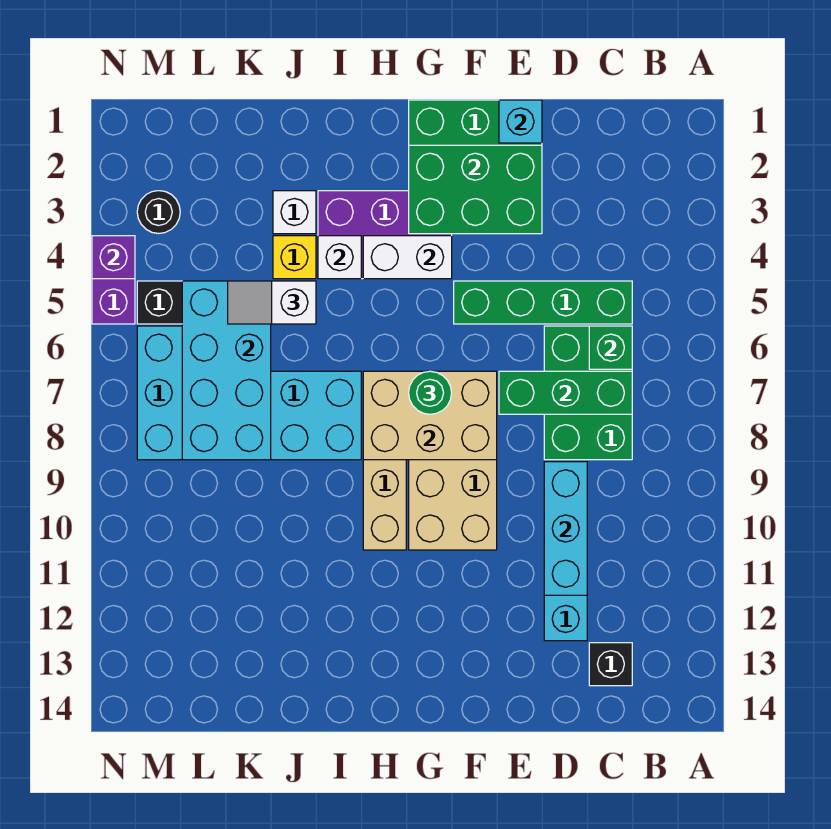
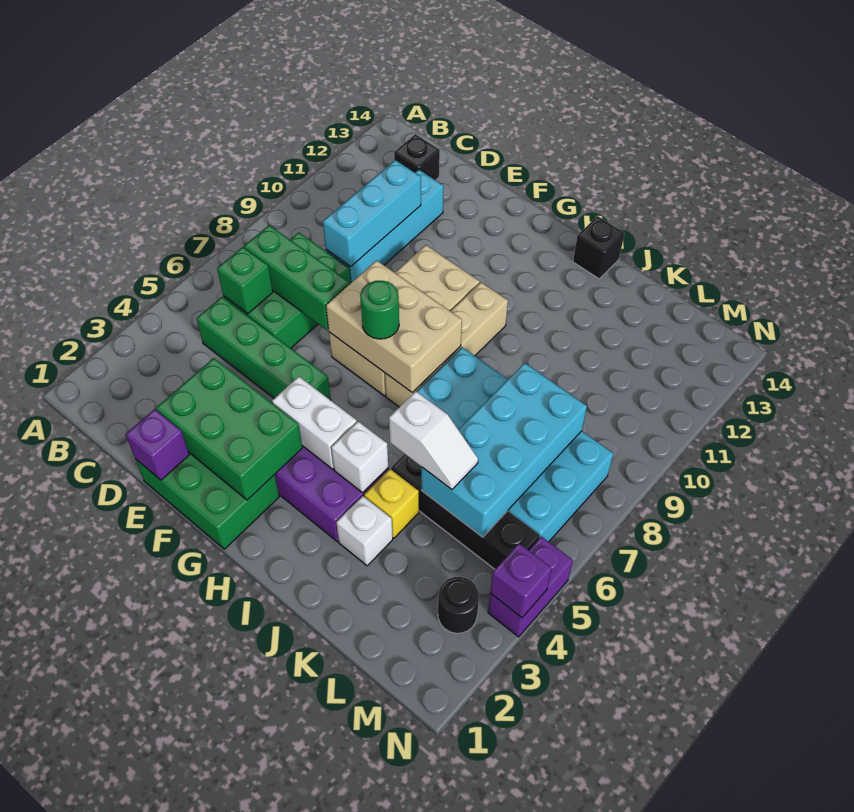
cyan brick E1 level 2 -> purple brick E1 level 2
none -> black brick I14 level 1

